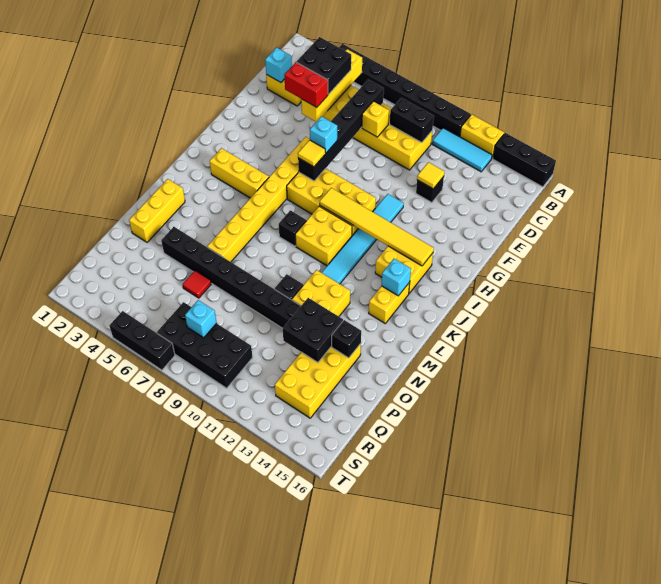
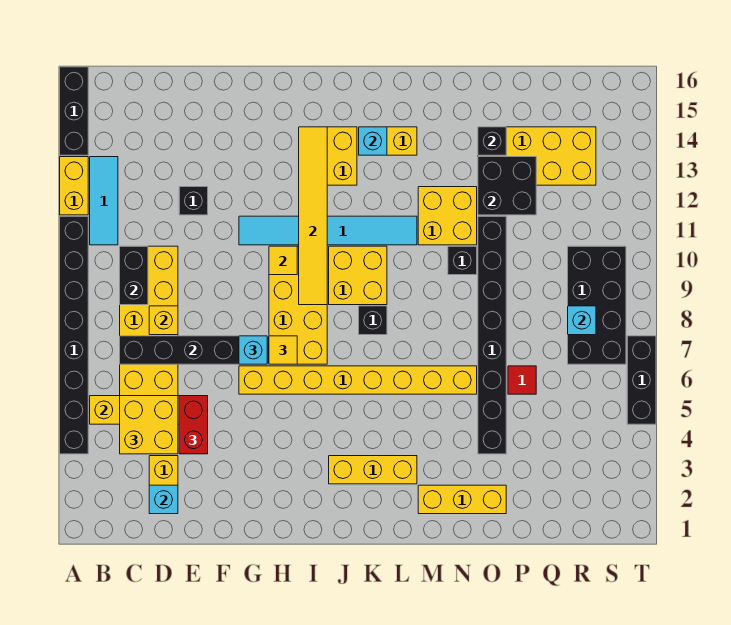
black brick C4:D5 level 3 -> yellow brick C4:D5 level 3
yellow tile E12 level 2 -> yellow tile H10 level 2
yellow brick J3:J5 level 1 -> yellow brick J3:L3 level 1

